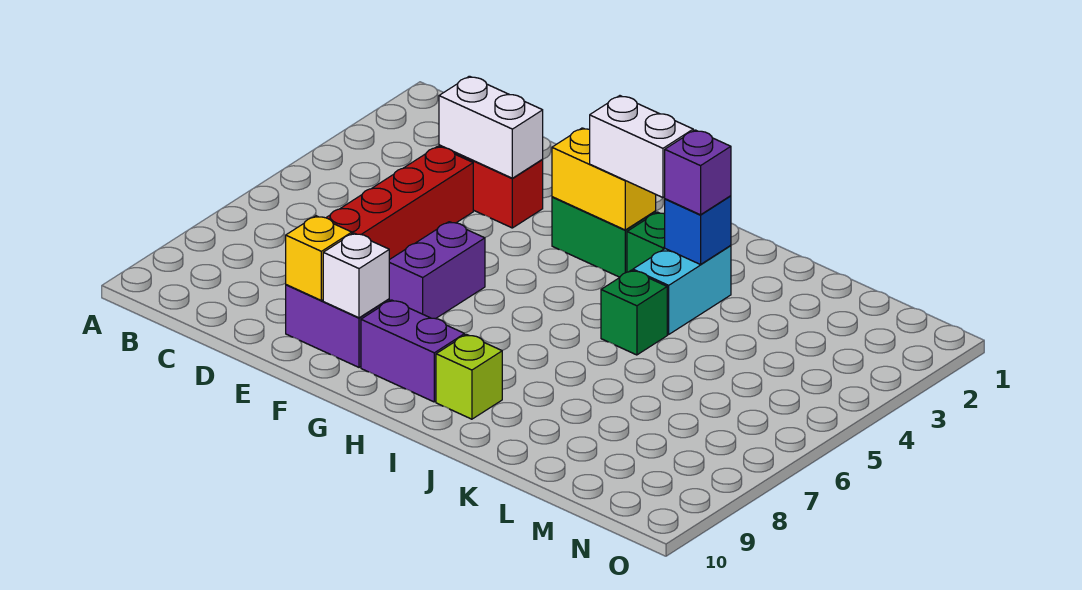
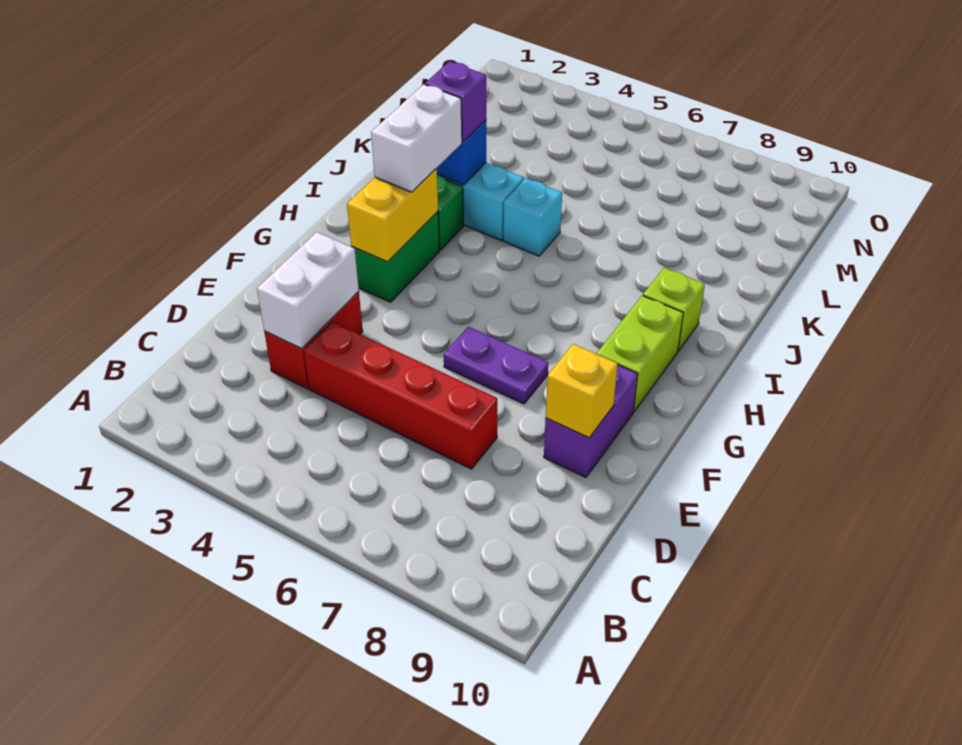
purple brick F6:F7 level 1 -> purple plate F6:F7 level 1
white brick F9 level 2 -> none
purple brick G9:H9 level 1 -> lime brick G9:H9 level 1
green brick J5 level 1 -> cyan brick J5 level 1

